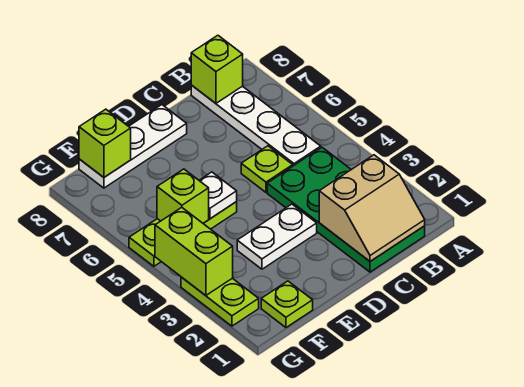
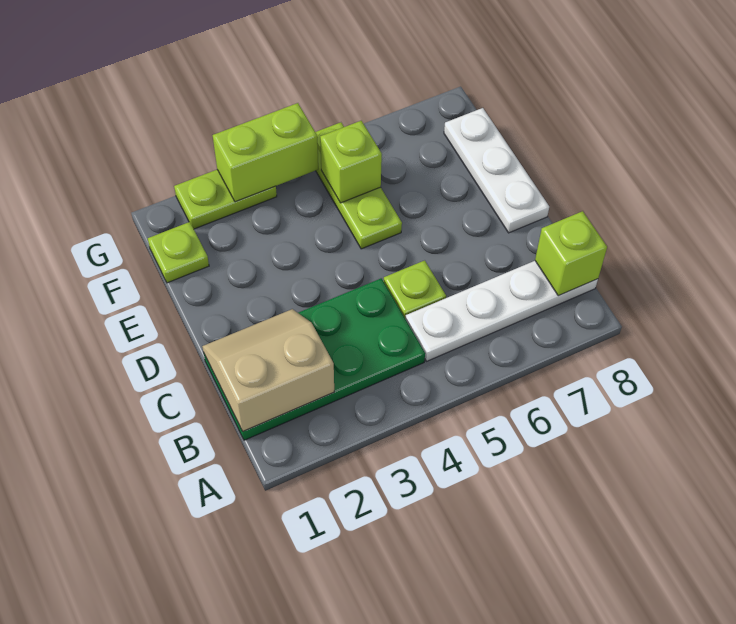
tan slope B1:C2 level 2 top 2 -> tan slope B1:C2 level 2 top B
white plate D3:E3 level 1 -> none
white plate E5 level 2 -> none
lime brick F8 level 2 -> none

